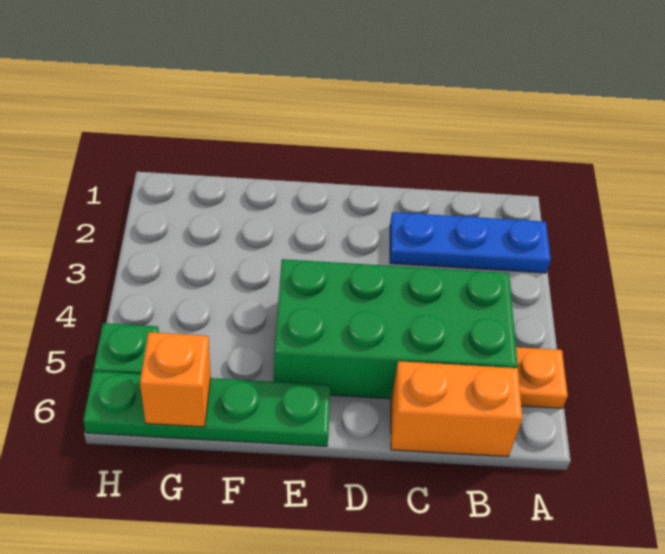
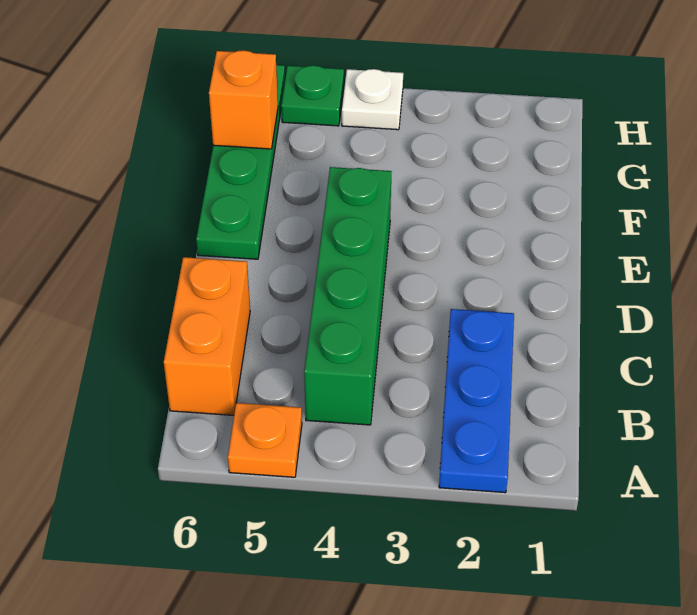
green brick B4:E5 level 1 -> green brick B4:E4 level 1
none -> white plate H4 level 1

